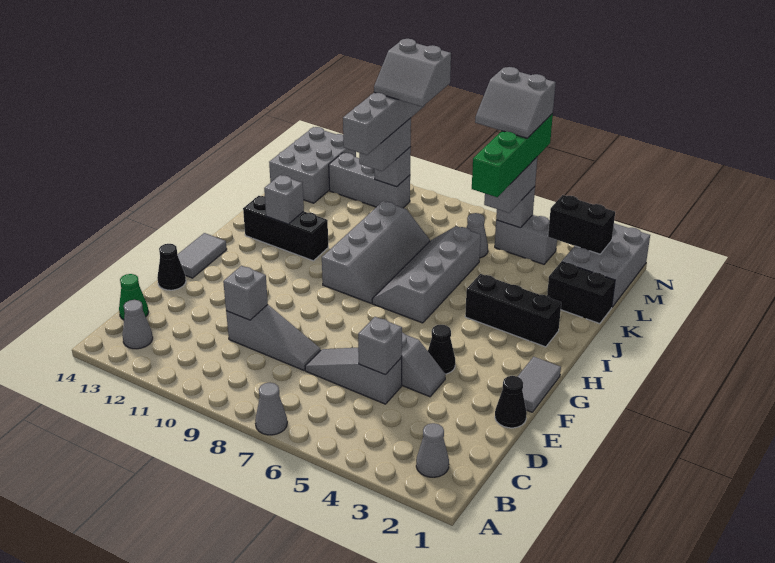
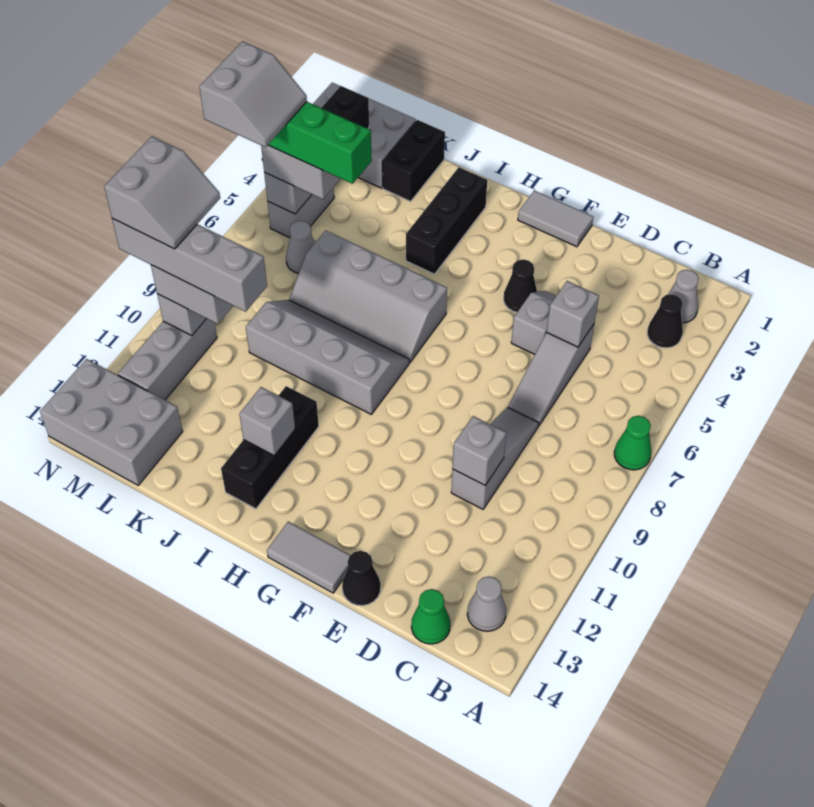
grey cone A7 level 1 -> green cone A7 level 1
black cone E1 level 1 -> black cone B3 level 1

